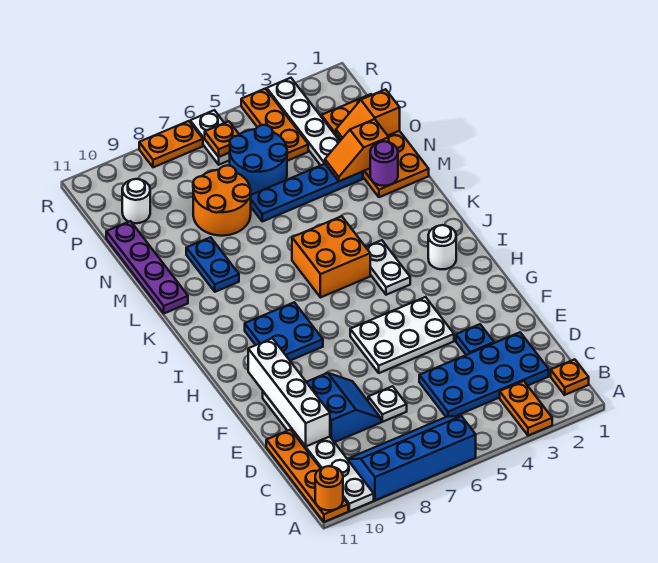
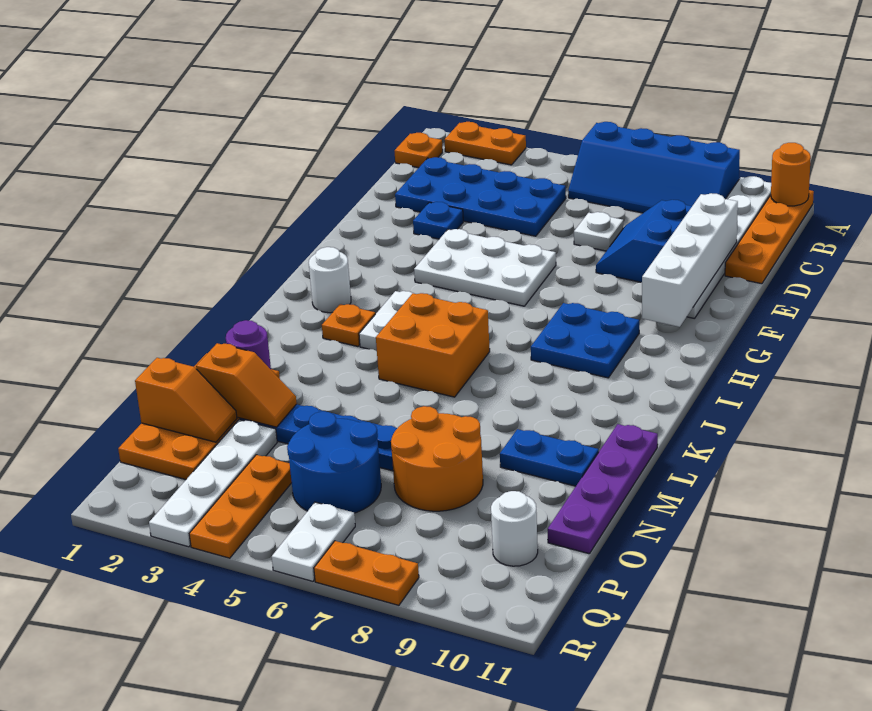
orange plate A3:B3 level 1 -> orange plate A2:A3 level 1
blue plate L9:M9 level 1 -> blue plate M9:M10 level 1
orange plate Q6 level 2 -> orange plate J3 level 1

